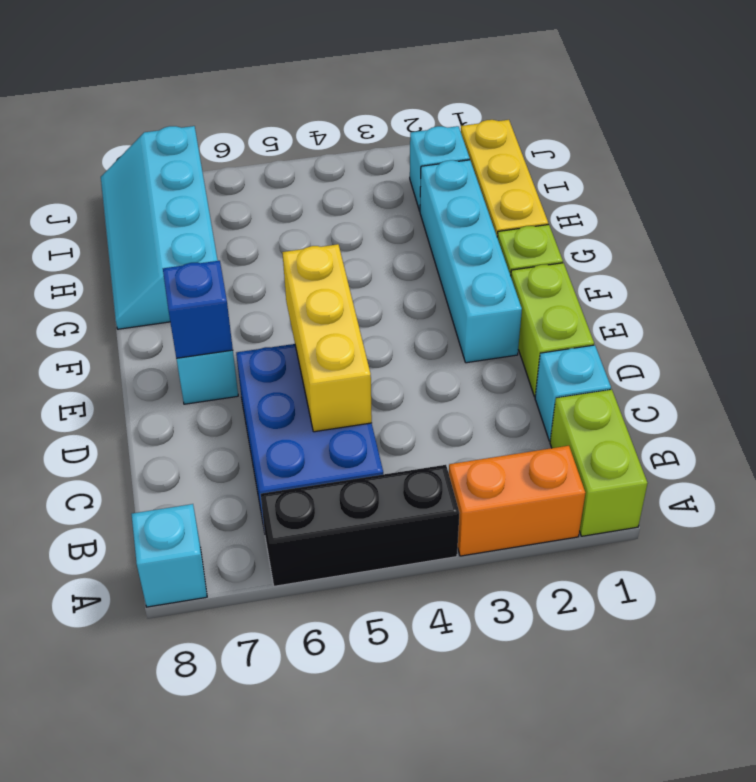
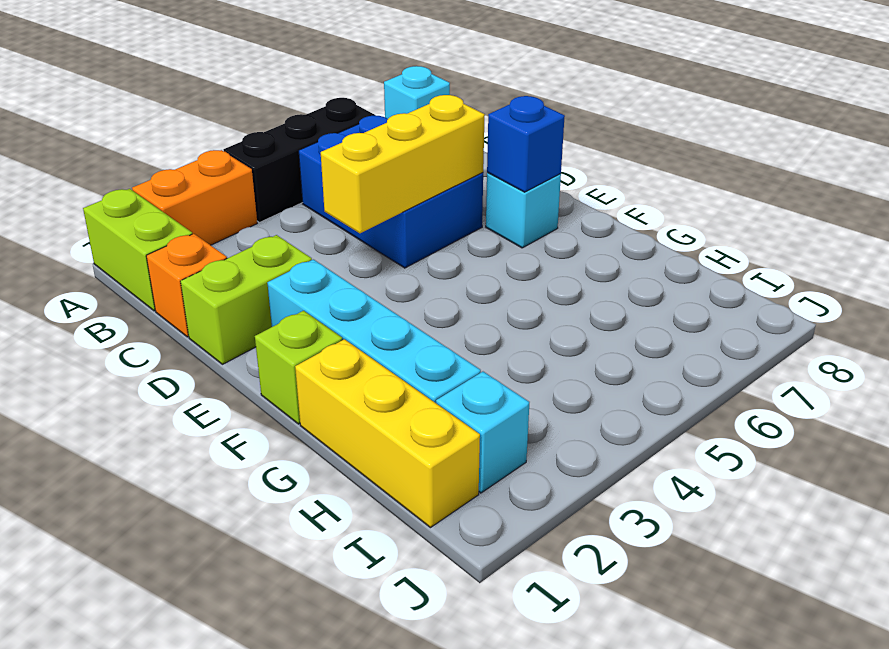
cyan brick C1 level 1 -> orange brick C1 level 1
yellow brick C5:E5 level 2 -> yellow brick D4:D6 level 2
lime brick D1:E1 level 1 -> lime brick D1:D2 level 1
cyan slope G7:J8 level 1 top 7 -> none

